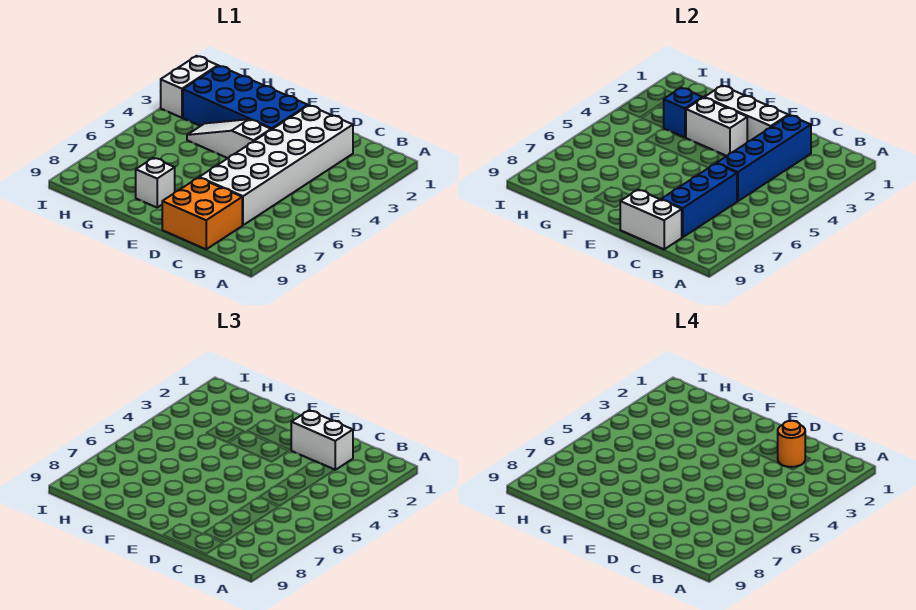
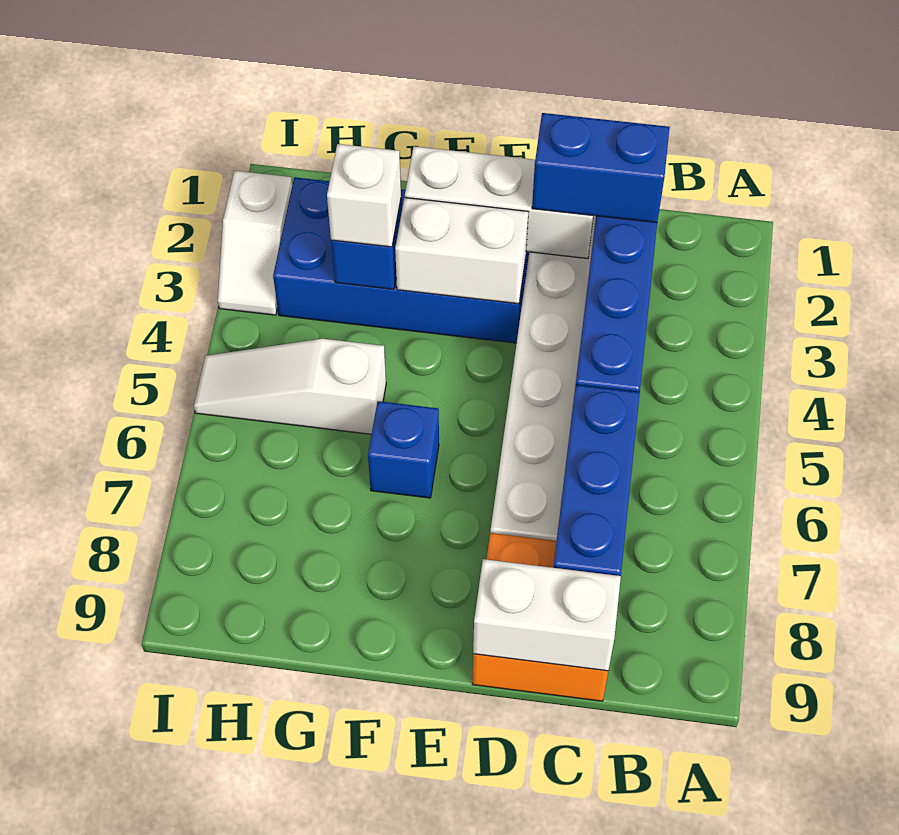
white brick C2:D2 level 3 -> blue brick C2:D2 level 3
orange round brick C2 level 4 -> none
white slope E4:G4 level 1 top E -> white slope G5:I5 level 1 top G
none -> blue brick F6 level 1
white brick F8 level 1 -> white brick G3 level 3
white brick I2:I3 level 1 -> white slope I2:I3 level 1 top 2

